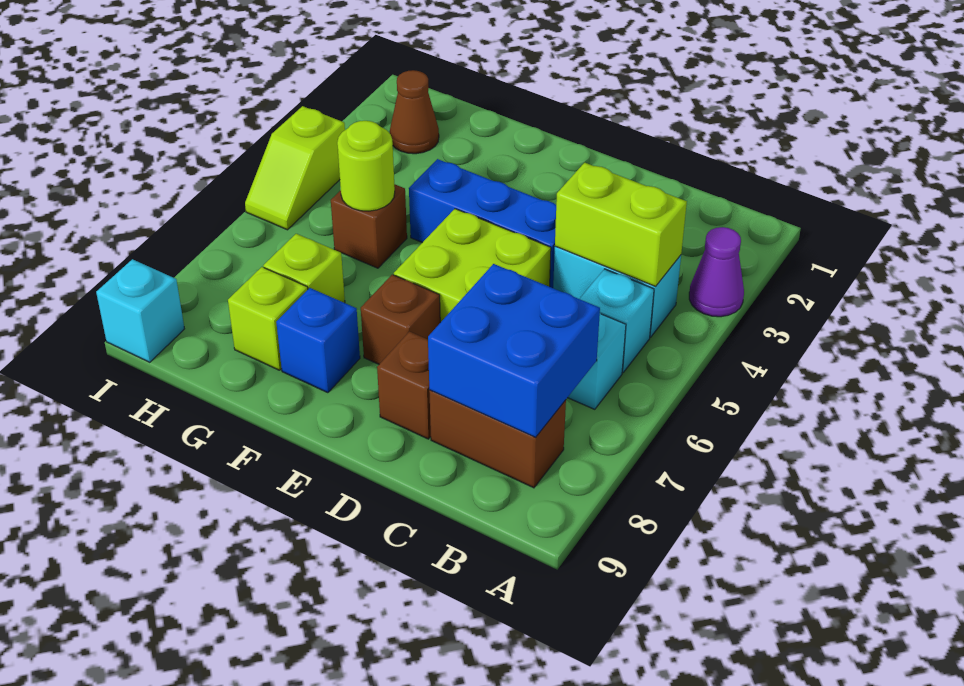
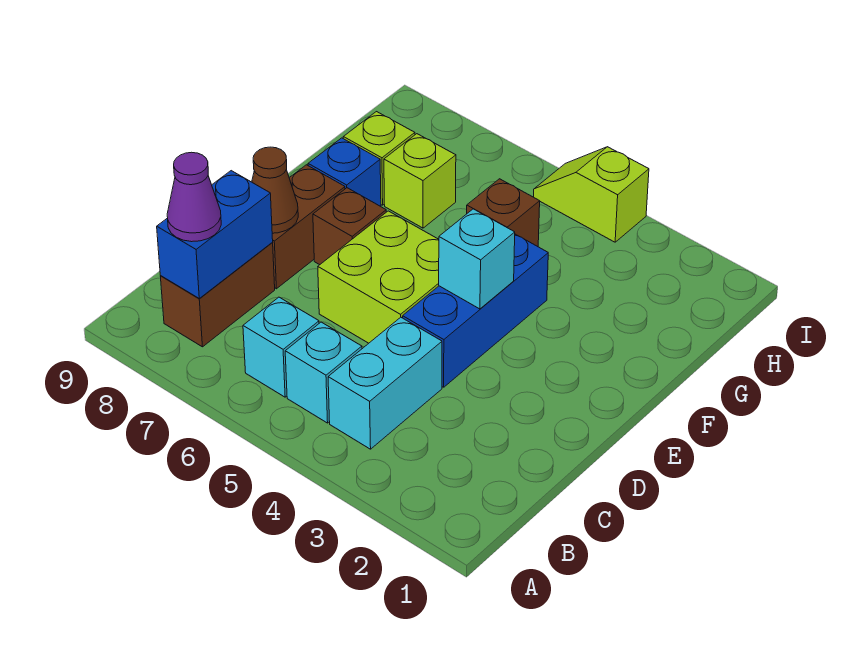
purple cone A3 level 1 -> purple cone B8 level 3
lime brick B4:C4 level 2 -> none
blue brick B7:C8 level 2 -> blue brick B8:C8 level 2
brown brick D8 level 1 -> brown brick D8:E8 level 1
lime round brick G5 level 2 -> none
brown cone H2 level 1 -> brown cone D8 level 2
cyan brick I9 level 1 -> cyan brick E4 level 2

